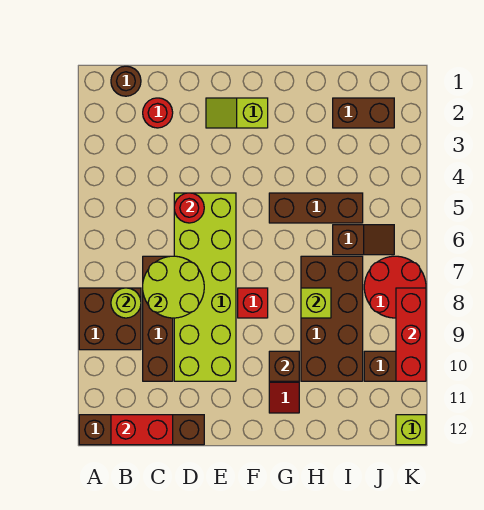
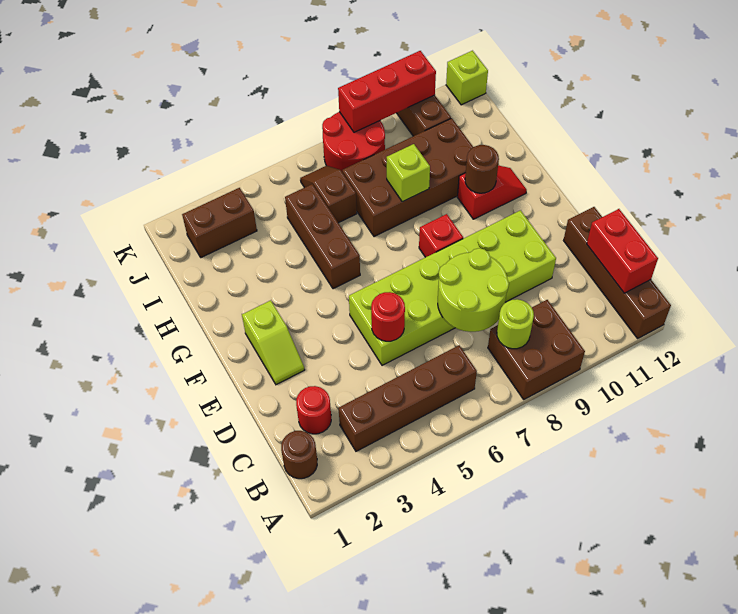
brown brick C7:C10 level 1 -> brown brick B3:B6 level 1
brown brick G10 level 2 -> brown round brick G10 level 2
brown brick I2:J2 level 1 -> brown brick J2:J3 level 1

